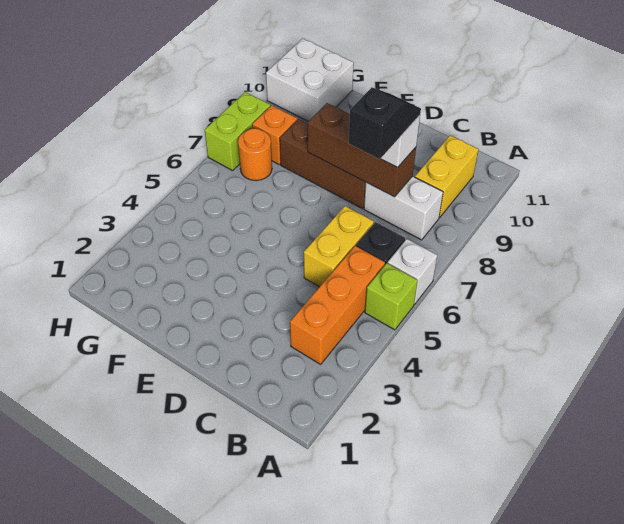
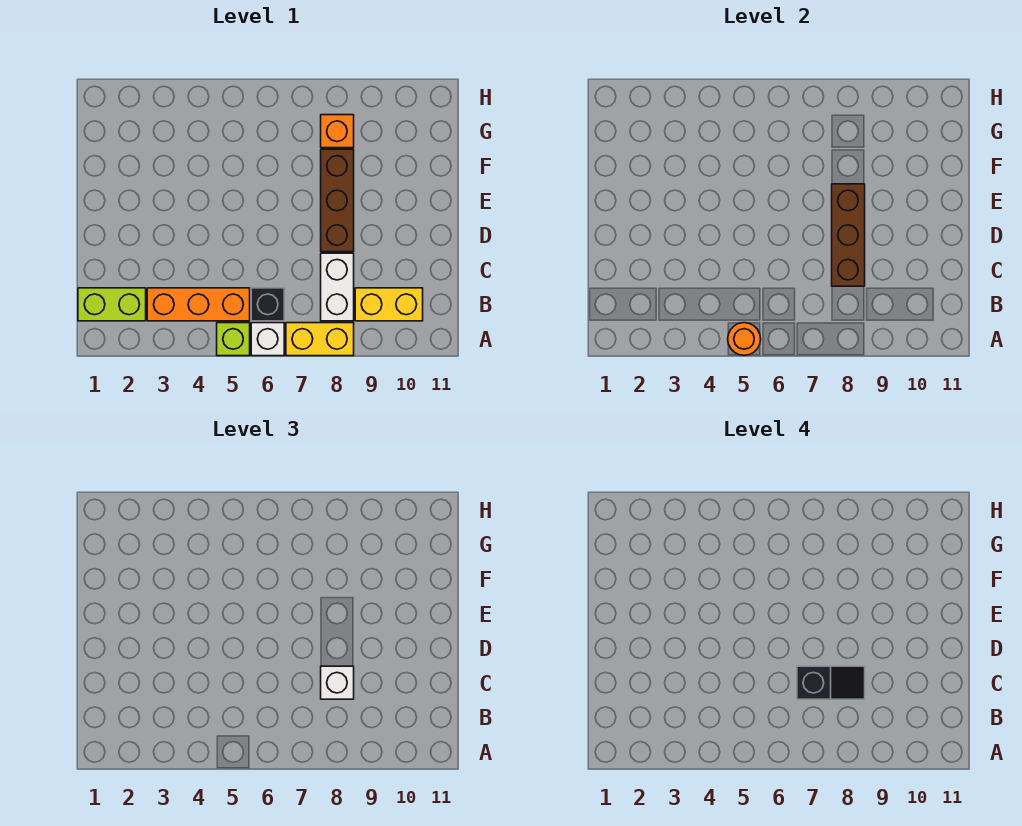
yellow brick C5:C6 level 1 -> yellow brick A7:A8 level 1
orange round brick G7 level 1 -> orange round brick A5 level 2
white brick G10:H11 level 1 -> none
lime brick H7:H8 level 1 -> lime brick B1:B2 level 1

